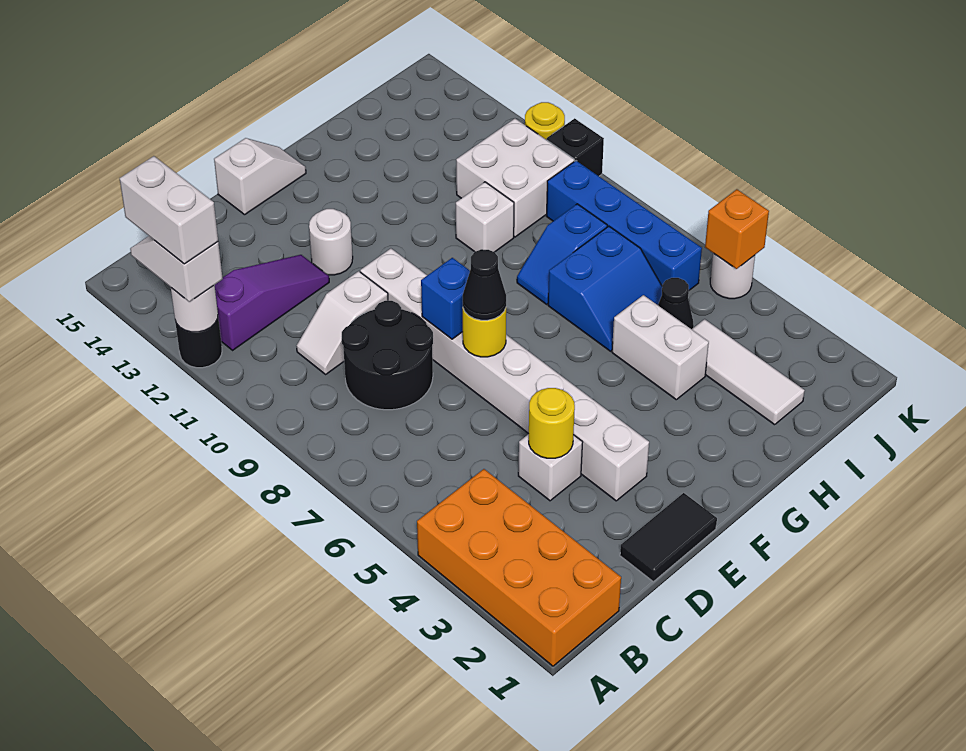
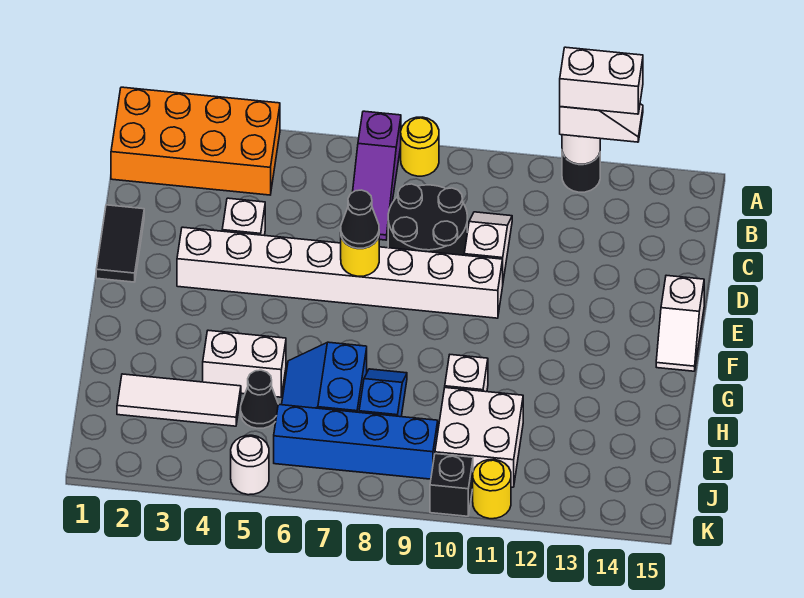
purple slope B12:D12 level 1 top B -> purple slope A7:C7 level 1 top A
yellow round brick D4 level 2 -> yellow round brick A8 level 1
blue brick E8 level 2 -> none
white round brick E12 level 1 -> none
orange brick K5 level 2 -> none

